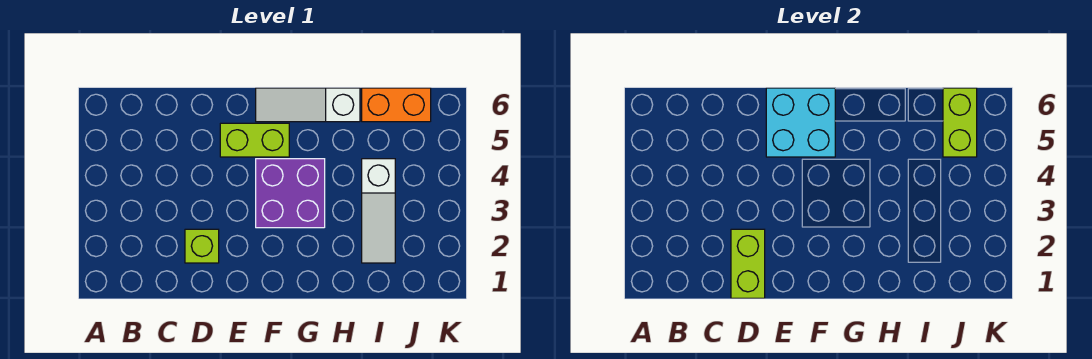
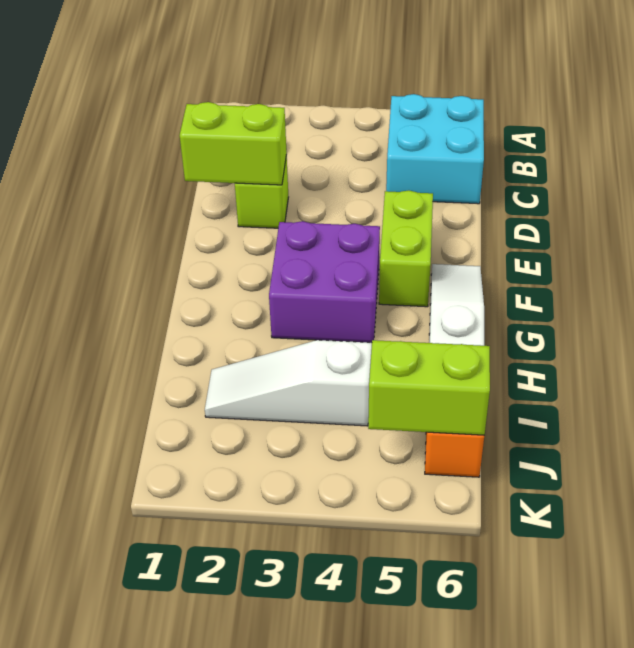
cyan brick E5:F6 level 2 -> cyan brick B5:C6 level 1

